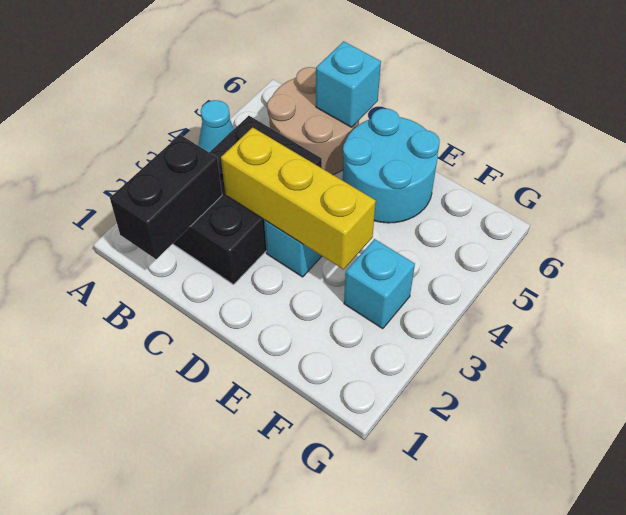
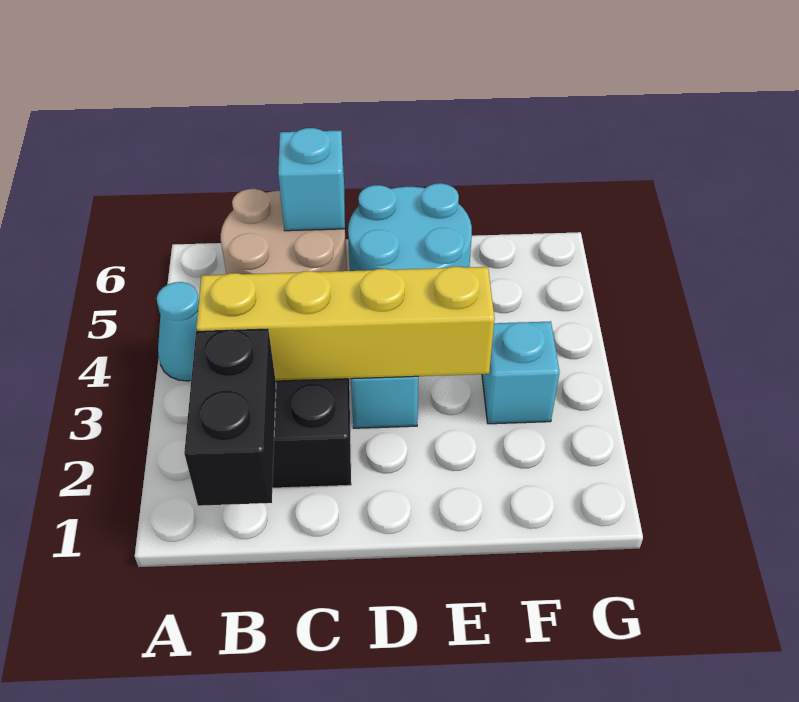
yellow brick C3:E3 level 2 -> yellow brick B3:E3 level 2

